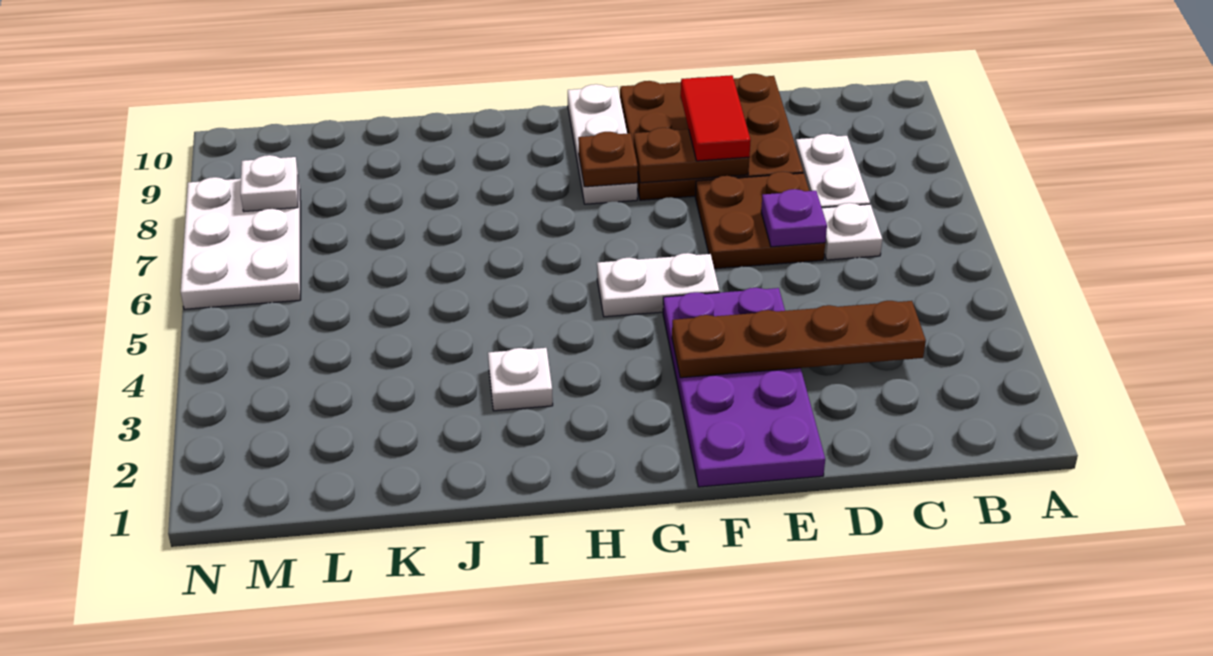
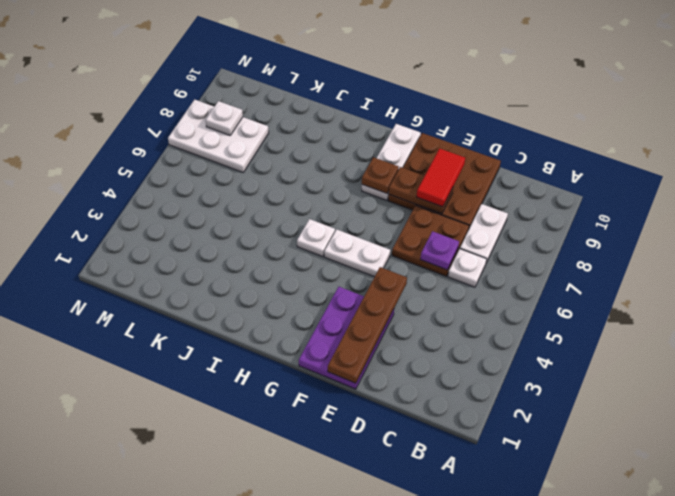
brown plate C3:F3 level 2 -> brown plate E1:E4 level 2
purple plate E1:F4 level 1 -> purple plate E1:F3 level 1
white plate I3 level 1 -> white plate H5 level 1
white plate M6:N8 level 1 -> white plate L7:N8 level 1

